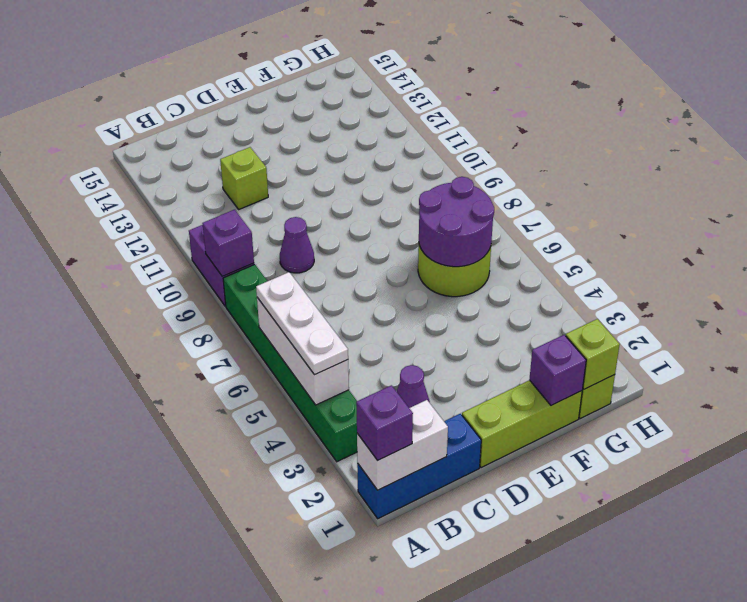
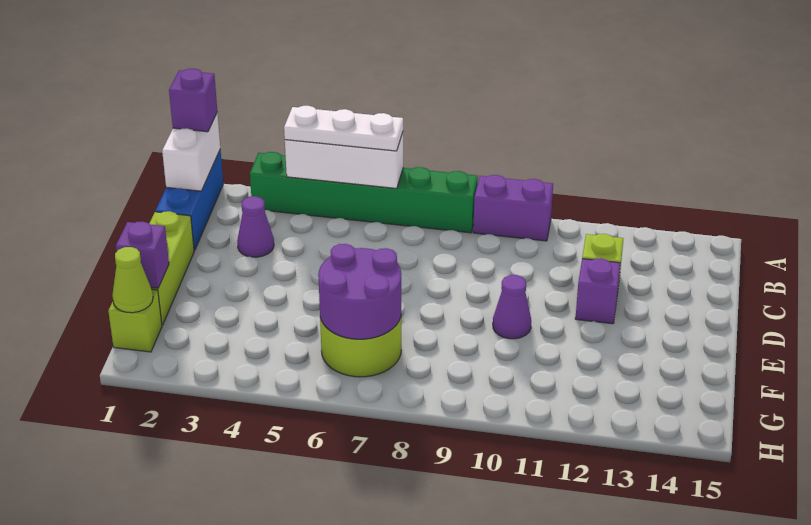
purple brick A9 level 2 -> purple brick D12 level 1
purple cone C9 level 1 -> purple cone E10 level 1
lime brick G1 level 2 -> lime cone G1 level 2

